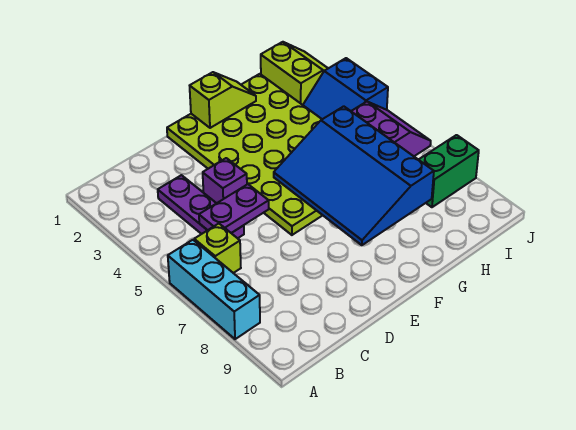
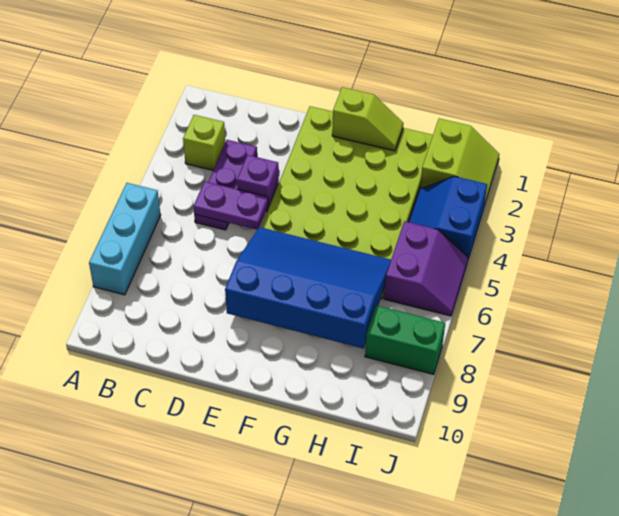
lime brick B6 level 1 -> lime brick B3 level 1
blue slope F5:H8 level 2 top H -> blue slope E6:H8 level 2 top 8

